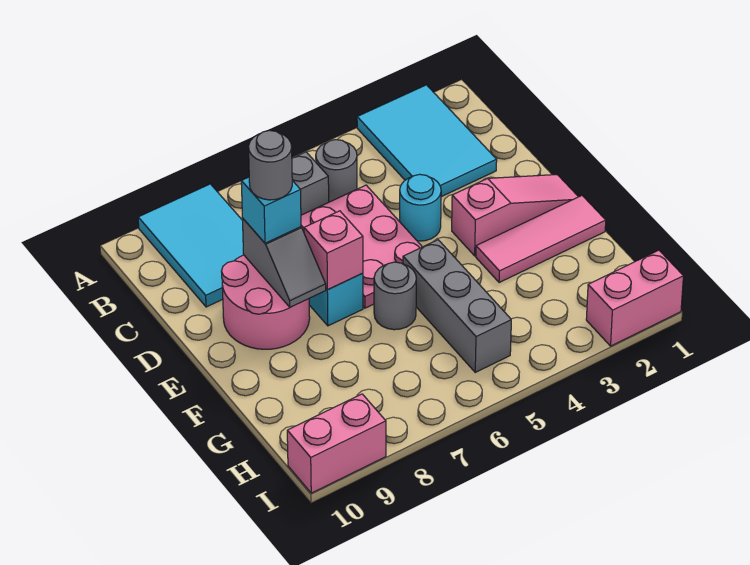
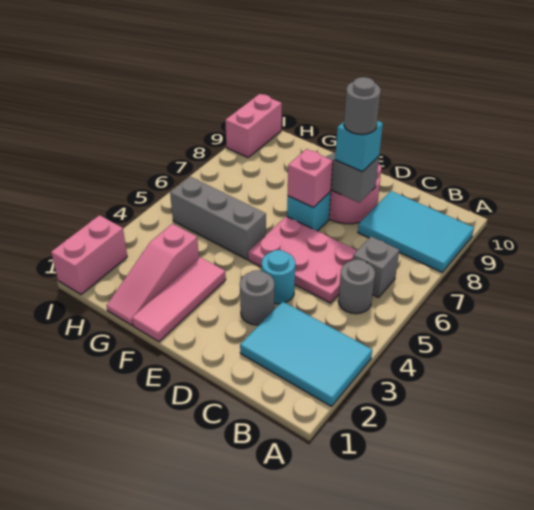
pink slope E1:E3 level 1 top 3 -> pink slope G1:G3 level 1 top 3
grey round brick F6 level 1 -> grey round brick D3 level 1

